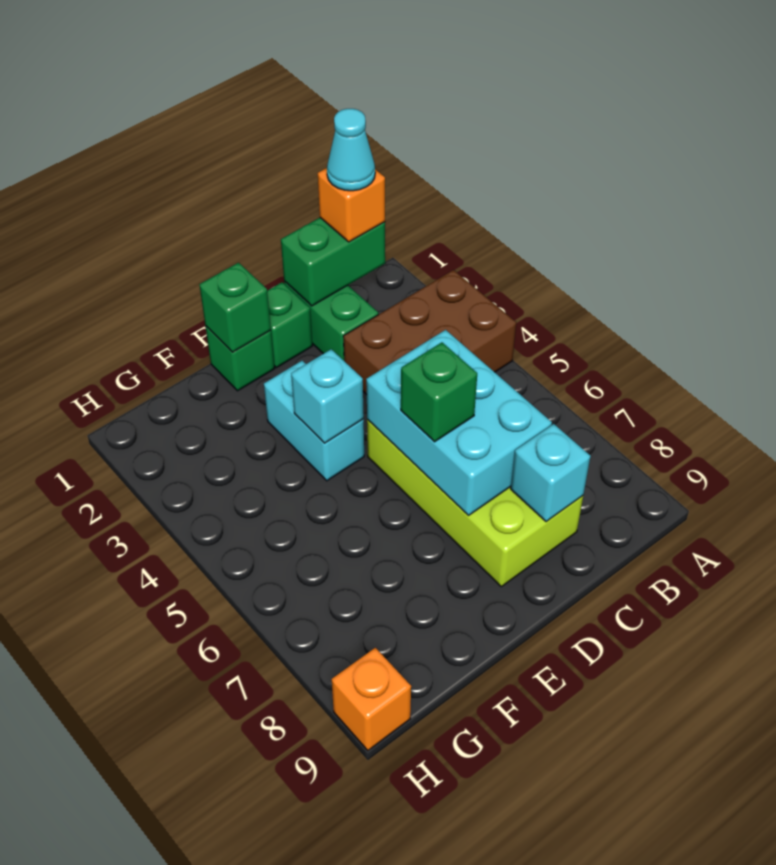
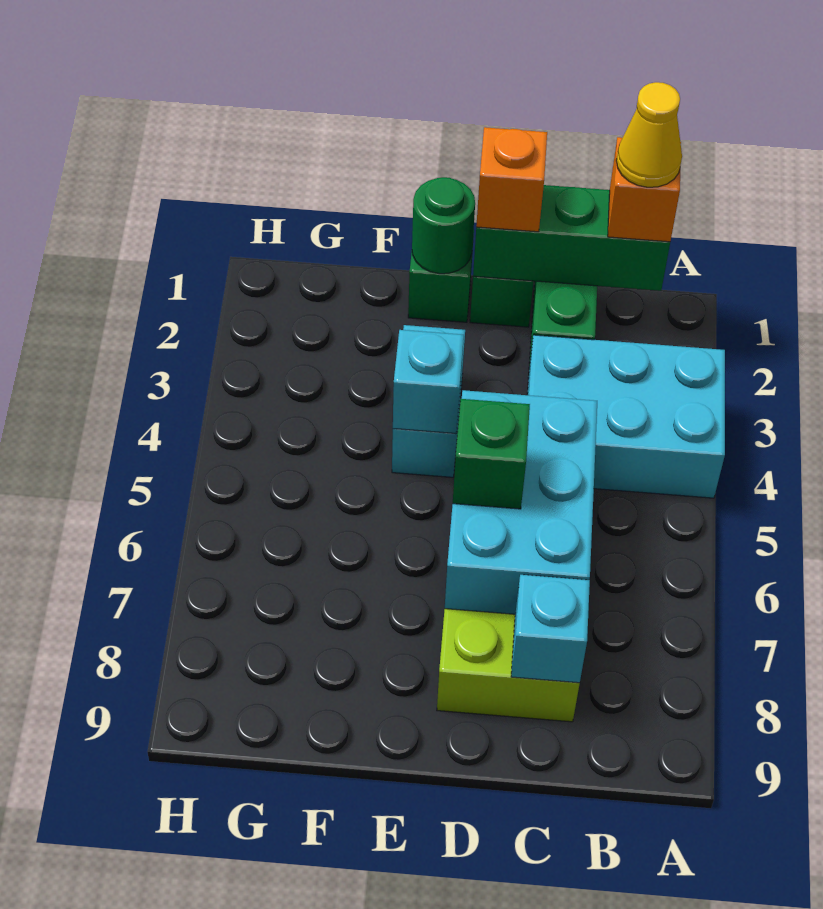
brown brick A3:C4 level 1 -> cyan brick A3:C4 level 1
green brick B1:C1 level 2 -> green brick B1:D1 level 2
cyan cone B1 level 4 -> yellow cone B1 level 4
green brick E1 level 2 -> green round brick E1 level 2
orange brick H9 level 1 -> orange brick D1 level 3

